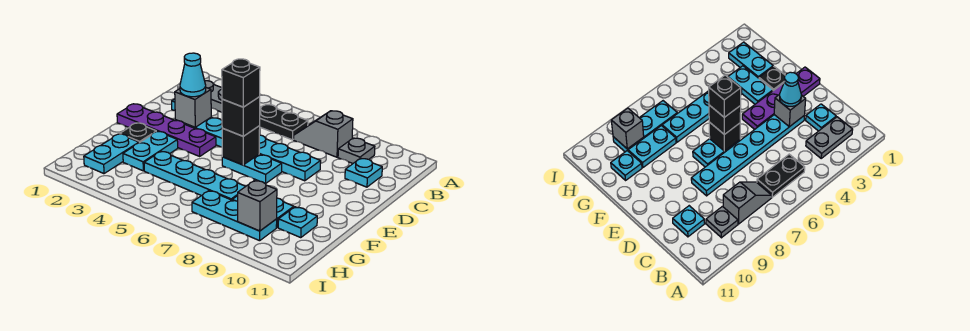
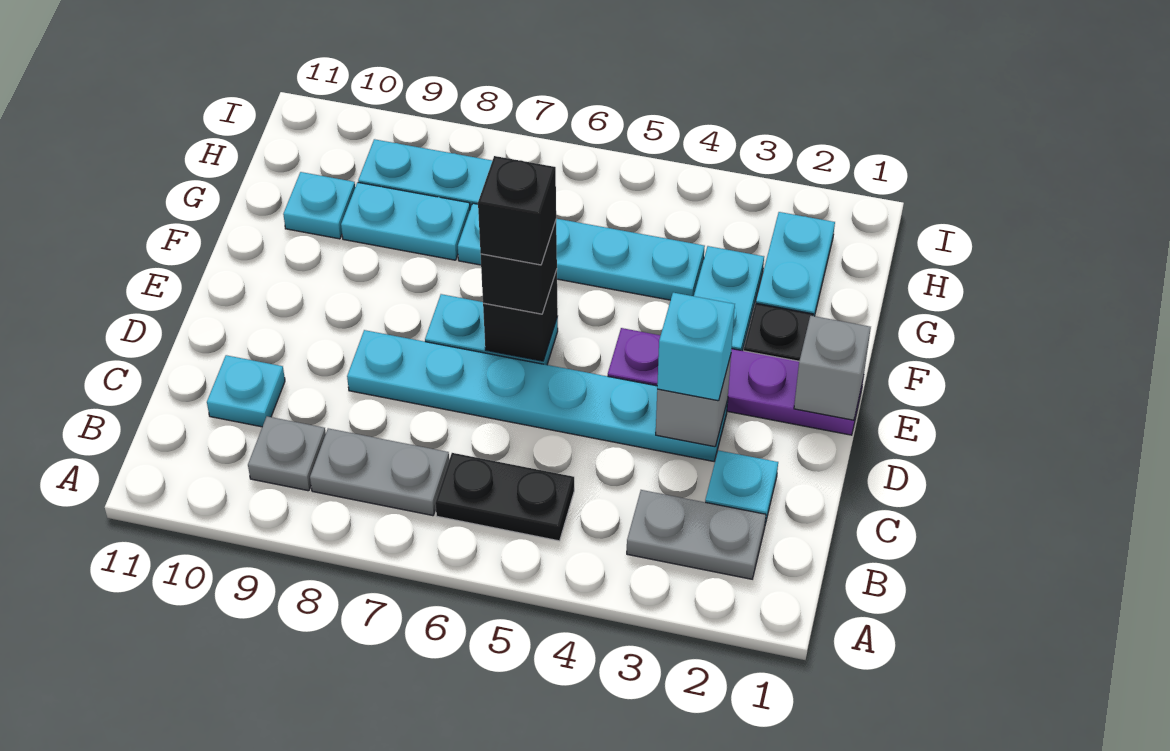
grey slope B7:B8 level 1 top 8 -> grey plate B7:B8 level 1
cyan cone D3 level 3 -> cyan brick D3 level 3
grey brick H9 level 2 -> grey brick E1 level 2

